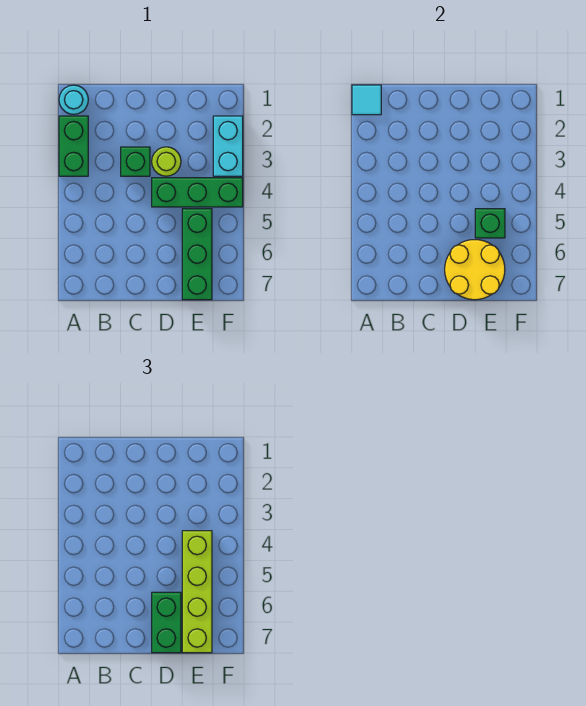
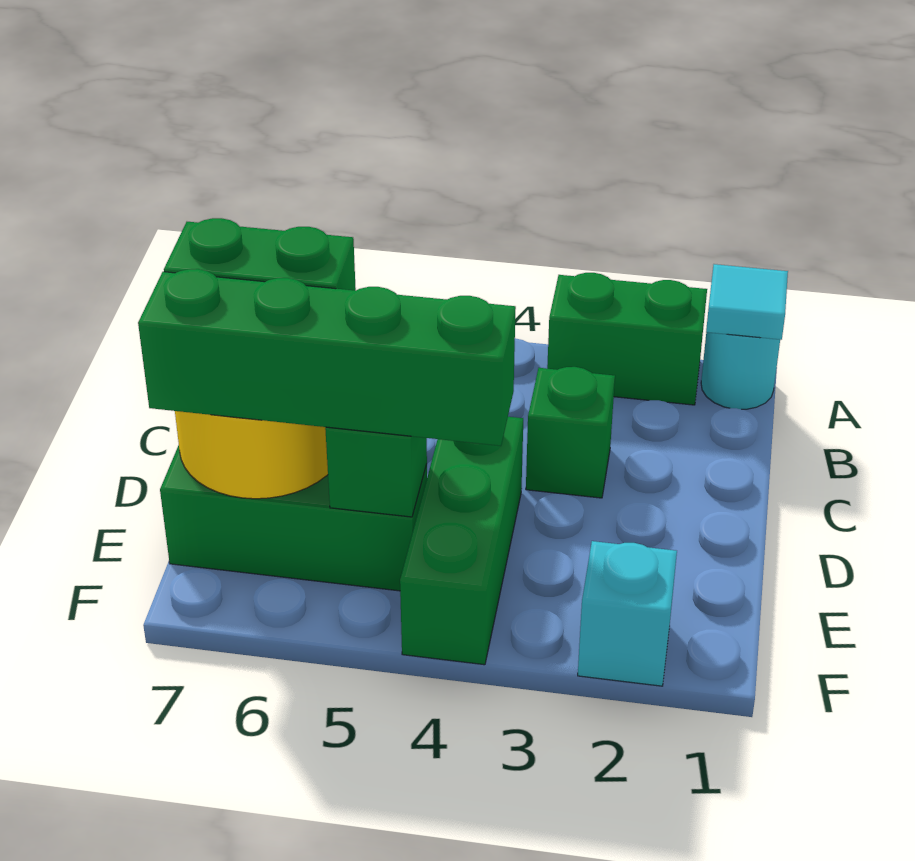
lime round brick D3 level 1 -> none
lime brick E4:E7 level 3 -> green brick E4:E7 level 3
cyan brick F2:F3 level 1 -> cyan brick F2 level 1

